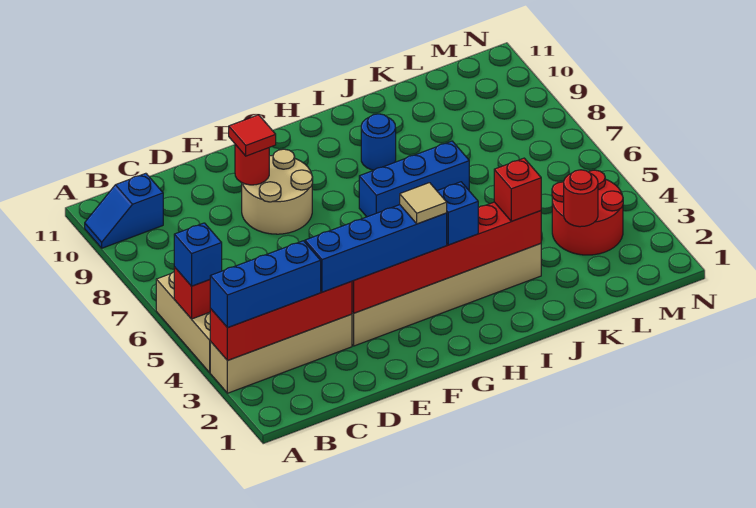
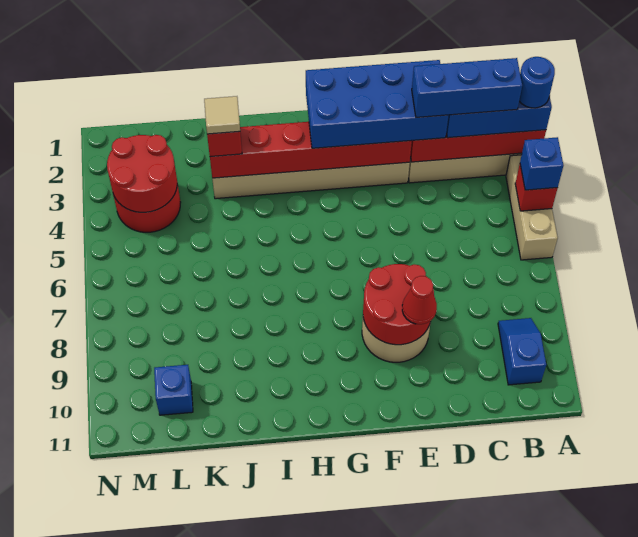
blue slope A10:B10 level 1 top B -> blue slope B9:B10 level 1 top 10
blue brick D3:G3 level 3 -> blue brick D2:G3 level 3
red round brick E9 level 2 -> red round brick E8:F9 level 2
red tile E9 level 3 -> red cone E9 level 3
tan tile G3 level 4 -> tan tile J3 level 4
blue brick H3 level 3 -> blue brick L10 level 1
blue brick H7:J7 level 1 -> blue brick B3:D3 level 4
blue round brick I9 level 1 -> blue round brick A3 level 4
red round brick L3 level 2 -> red round brick L3:M4 level 2

